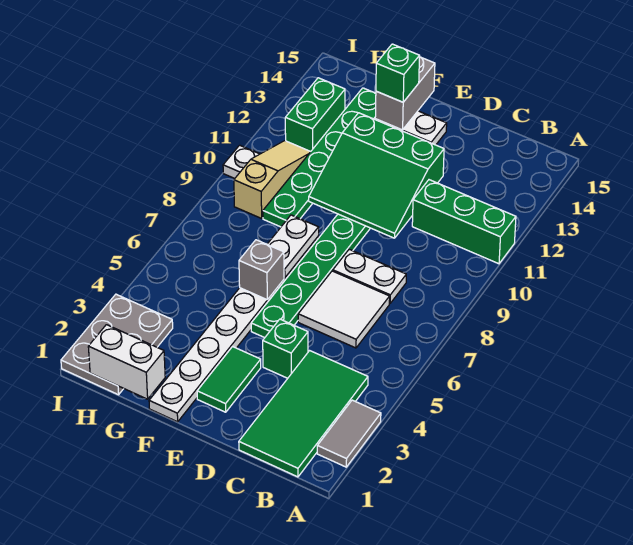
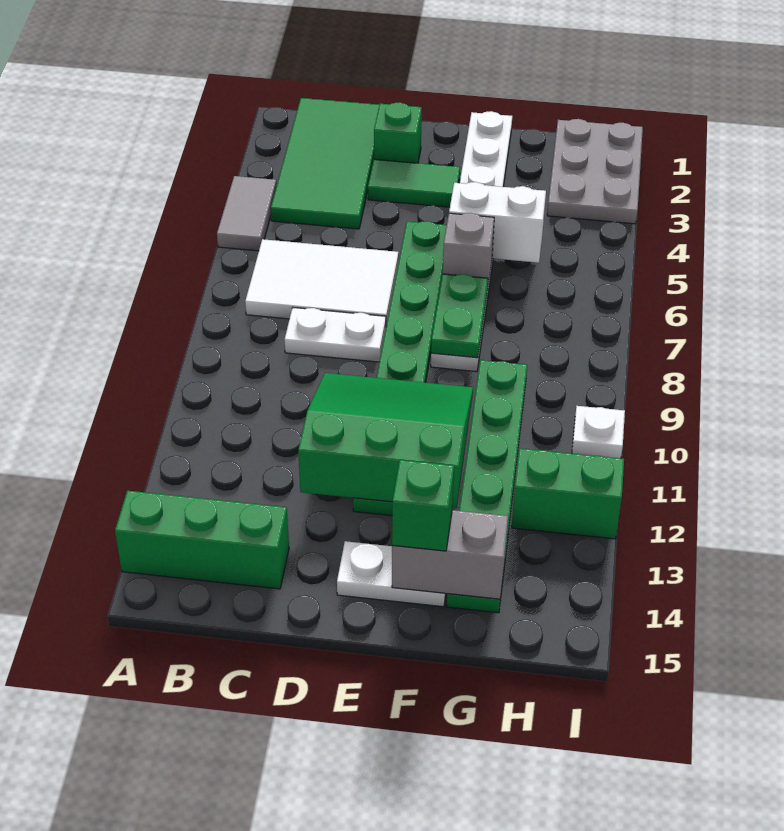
grey tile A2:A3 level 1 -> grey tile A4:A5 level 1
green brick A11:C11 level 1 -> green brick A14:C14 level 1
white tile C6:D7 level 1 -> white tile B6:D7 level 1
green brick D4 level 1 -> green brick D2 level 1
green tile E2:E3 level 1 -> green tile D3:E3 level 1
white plate F7:F8 level 2 -> green plate F7:F8 level 2
grey brick F14:F15 level 2 -> grey brick F14:G14 level 2
white brick G1:H1 level 2 -> white brick F5:G5 level 2
tan slope H9:H11 level 1 top 9 -> none
green brick H12:H13 level 1 -> green brick H12:I12 level 1

